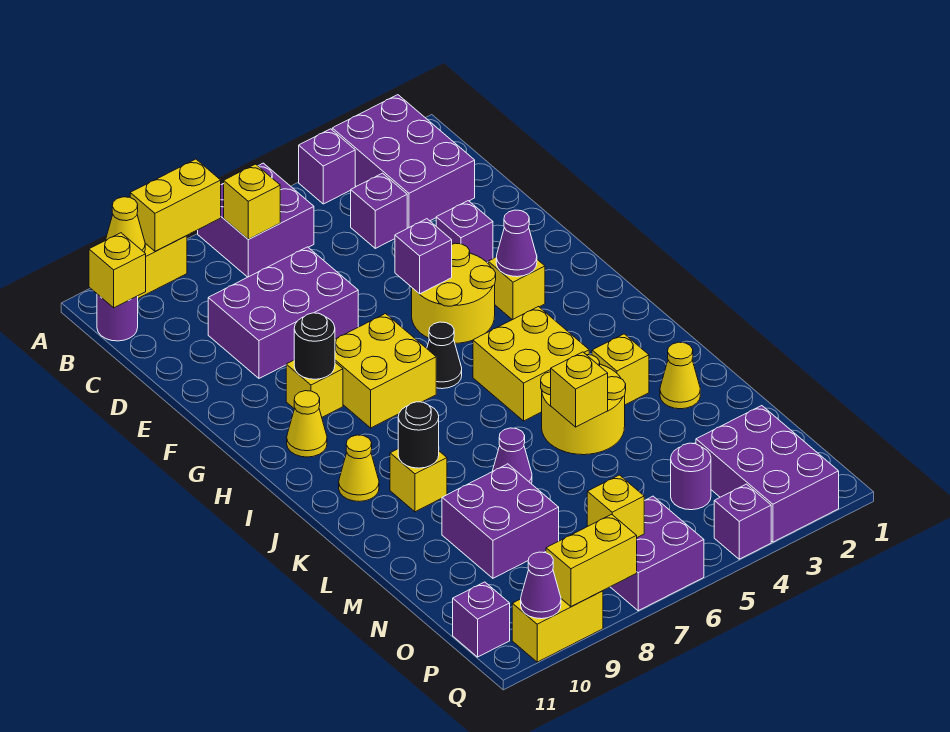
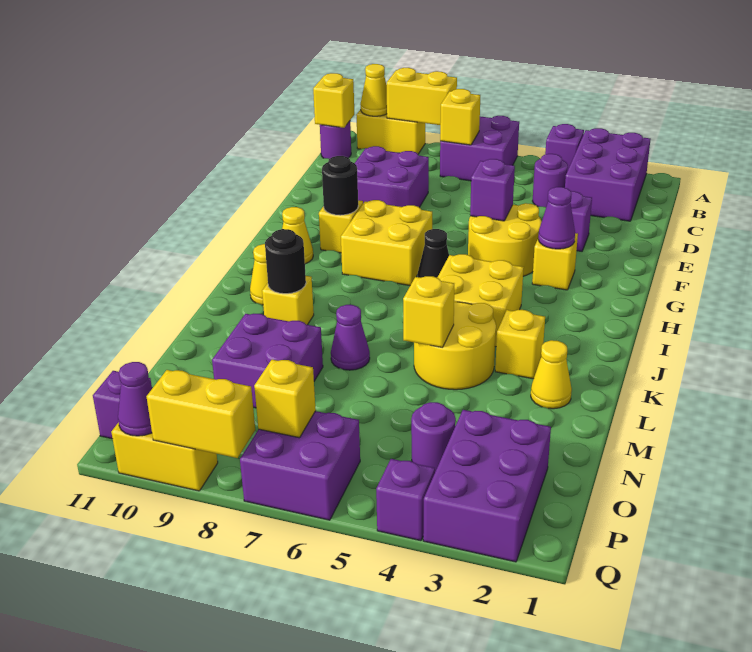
purple brick C4 level 1 -> purple round brick C4 level 1
purple brick D7:E9 level 1 -> purple brick D8:E9 level 1

